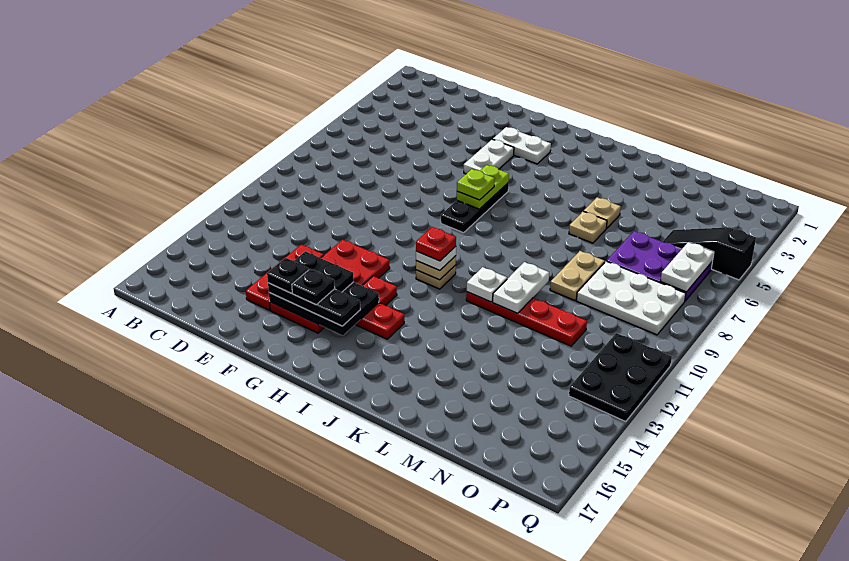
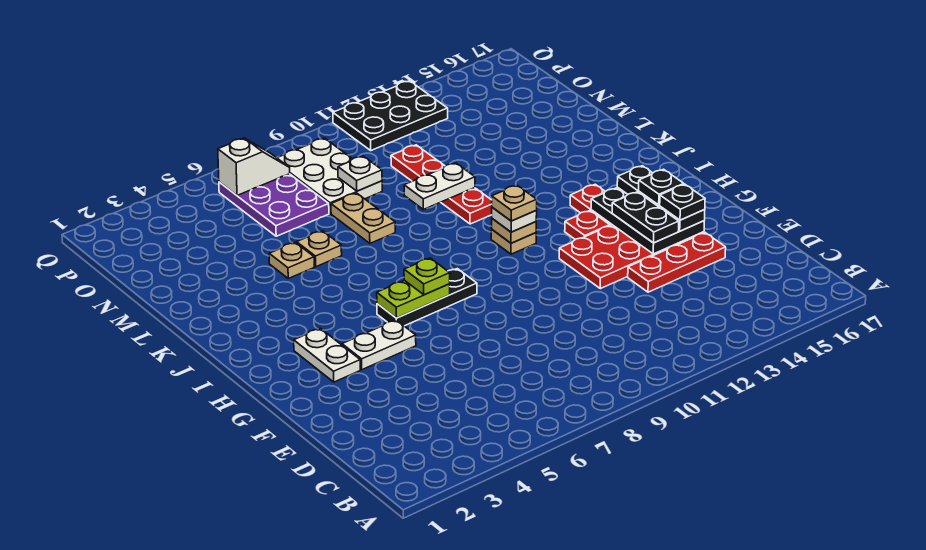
red plate I11 level 4 -> tan plate I11 level 4
white plate K11 level 2 -> white plate N9 level 2
tan plate M8:M9 level 1 -> tan plate L8:M8 level 1
black slope O5:Q5 level 1 top Q -> none
white plate P6:P7 level 2 -> white slope P6:P7 level 2 top 6

